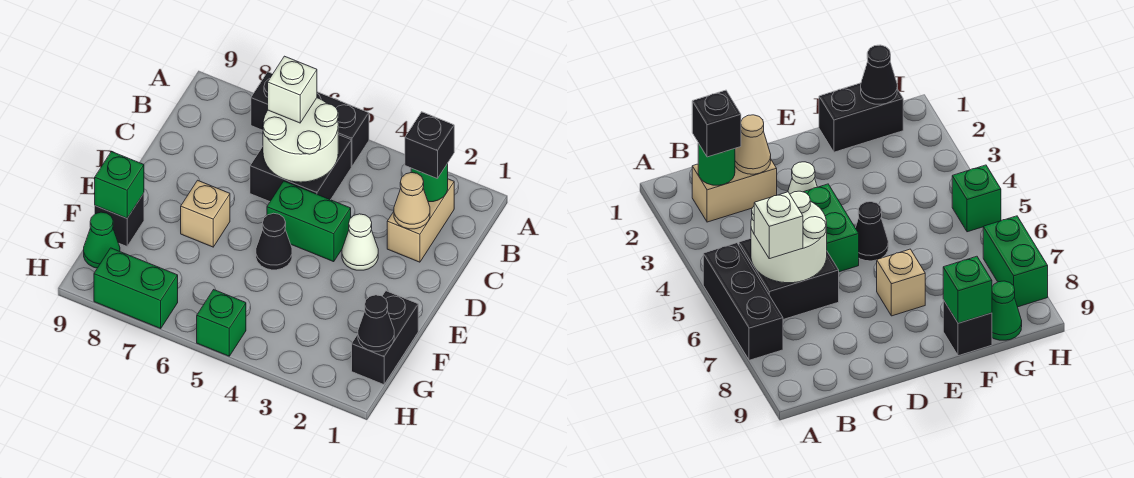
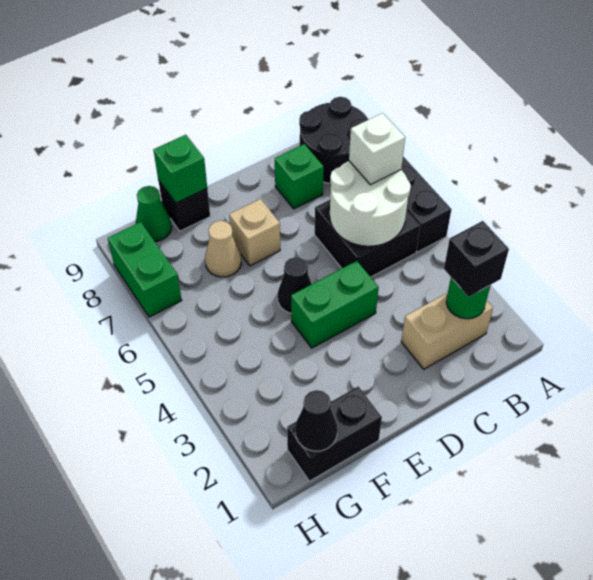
none -> black round brick A8:B9 level 1
tan cone C2 level 2 -> tan cone F7 level 1
white cone D3 level 1 -> none
green brick D4:D5 level 1 -> green brick D4:E4 level 1
green brick H5 level 1 -> green brick C8 level 1

